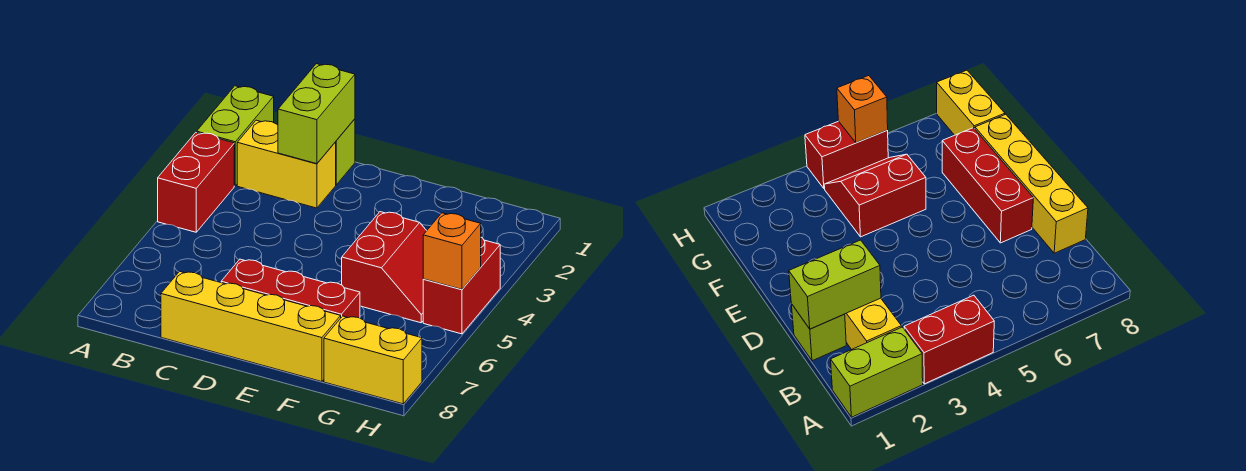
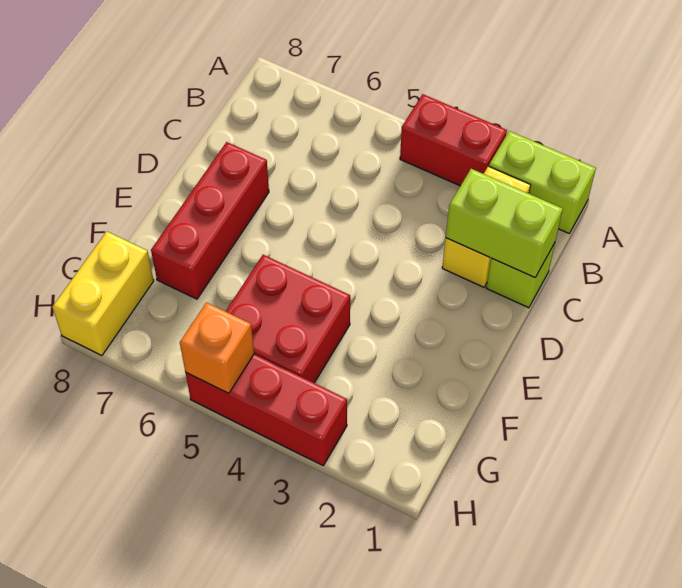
yellow brick C8:F8 level 1 -> none
red slope F4:G5 level 1 top F -> red brick F4:G5 level 1
red brick H4:H5 level 1 -> red brick H3:H5 level 1

